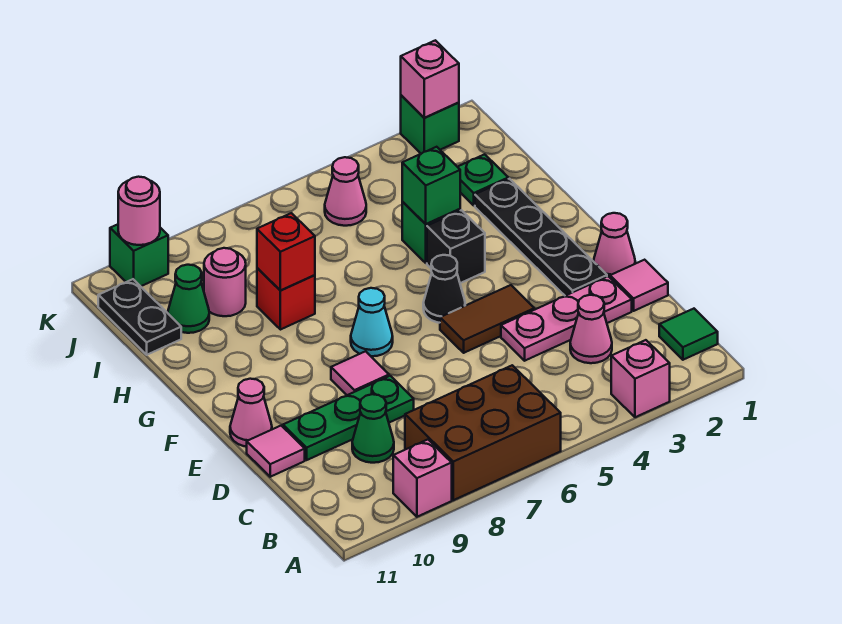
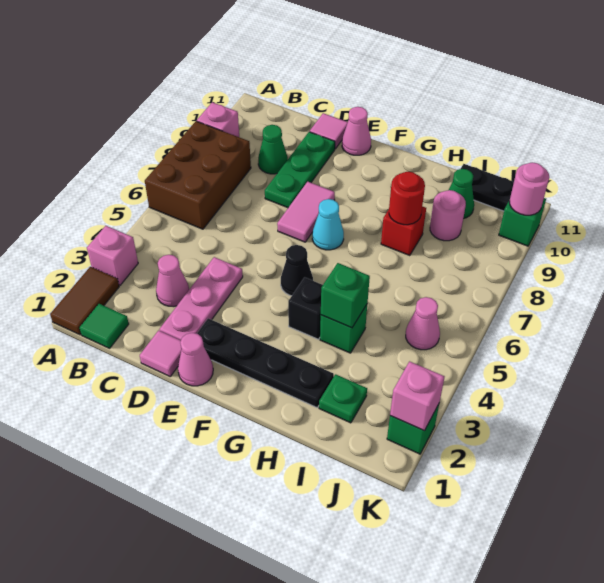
brown tile E4:E5 level 1 -> brown tile A1:A2 level 1
pink tile E8 level 1 -> pink tile E7:E8 level 1
red brick H8 level 2 -> red round brick H8 level 2

